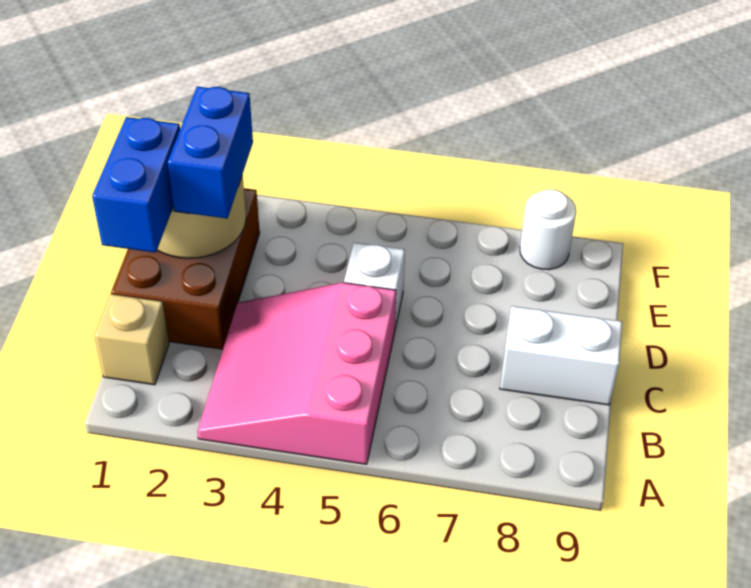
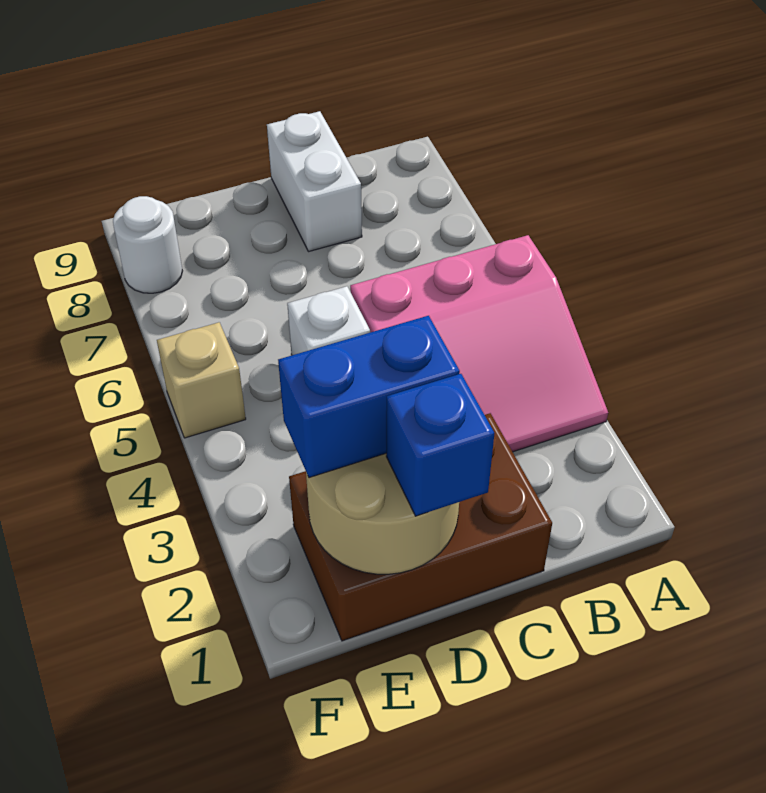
tan brick B1 level 1 -> tan brick F5 level 1
blue brick C1:D1 level 3 -> blue brick D1 level 3

